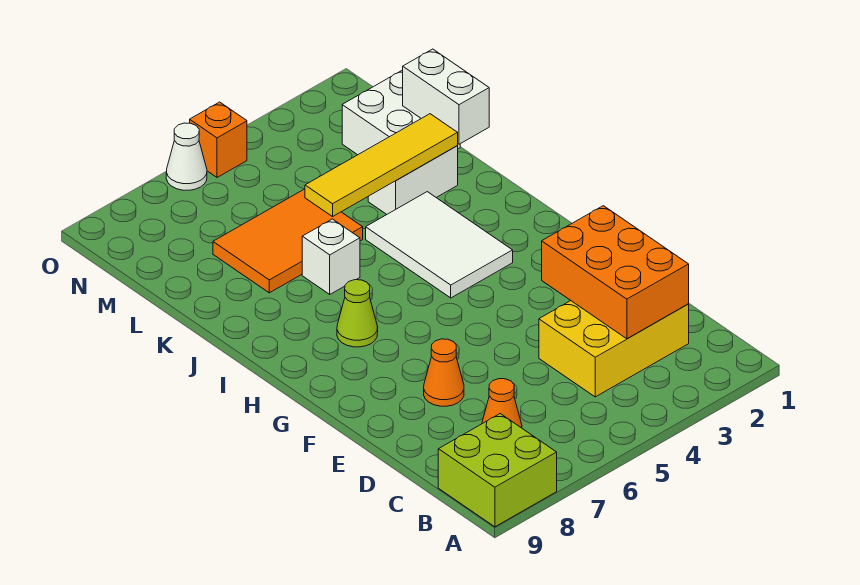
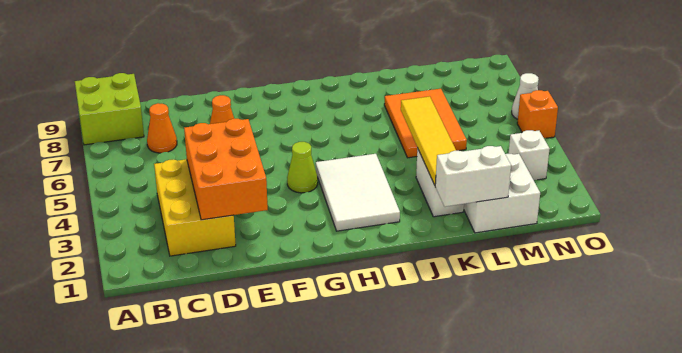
orange brick C2:E3 level 2 -> orange brick D2:E4 level 2
white tile H3:J4 level 1 -> white tile H2:I4 level 1
lime cone H7 level 1 -> lime cone G4 level 1
white brick J6 level 1 -> white brick N3 level 1

